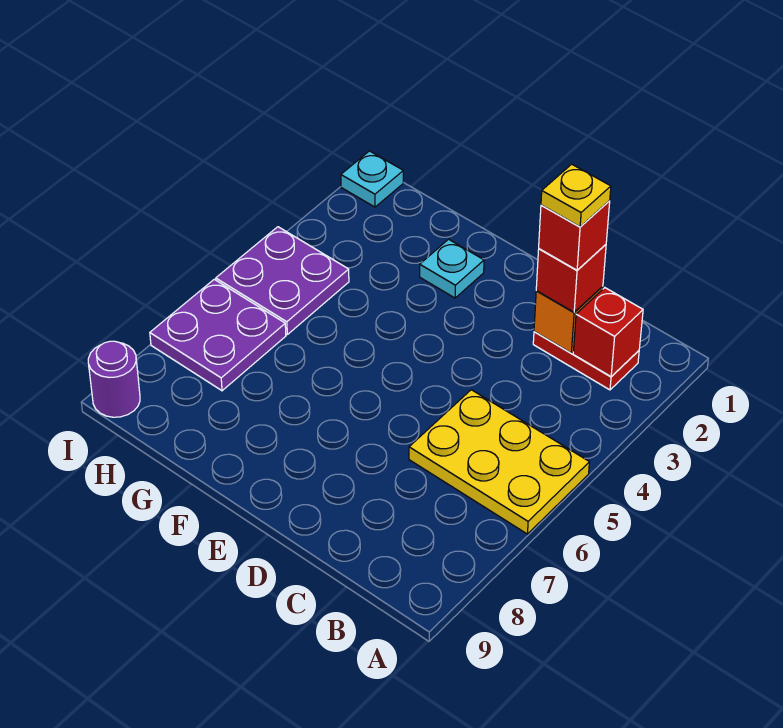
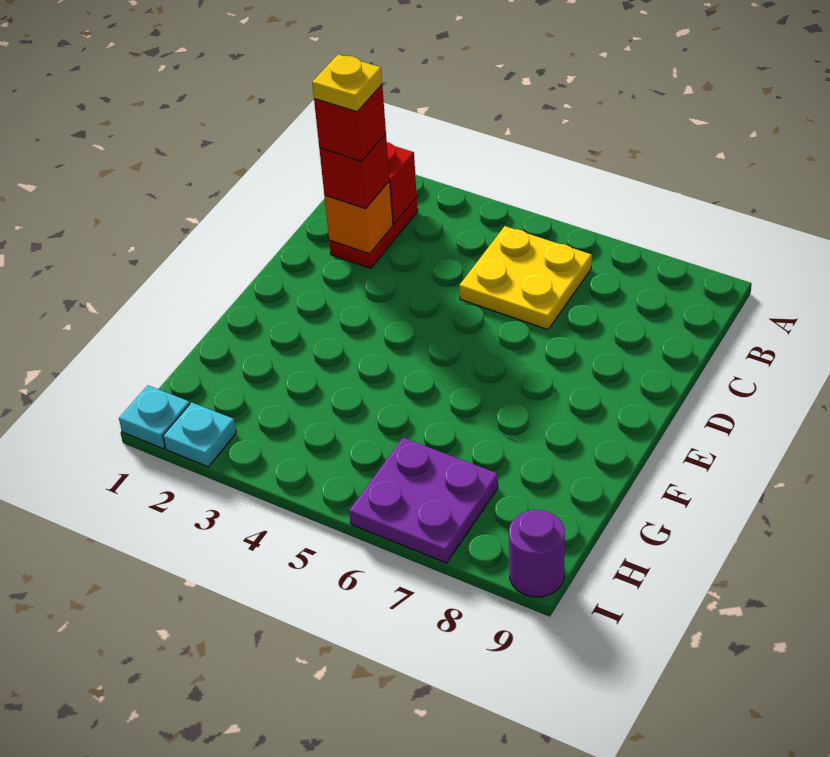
yellow plate A5:C6 level 1 -> yellow plate B5:C6 level 1
cyan plate F2 level 1 -> cyan plate I2 level 1
purple plate H4:I5 level 1 -> none

